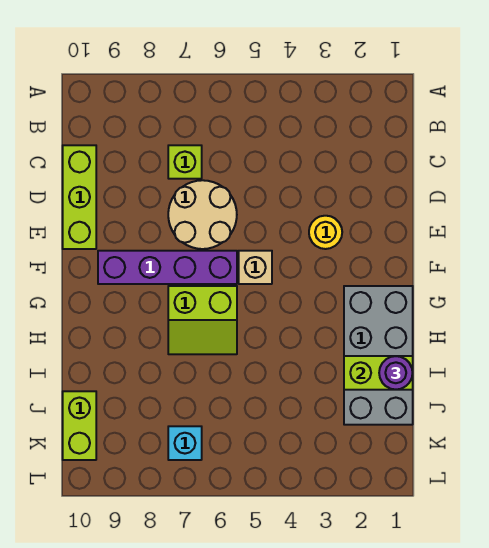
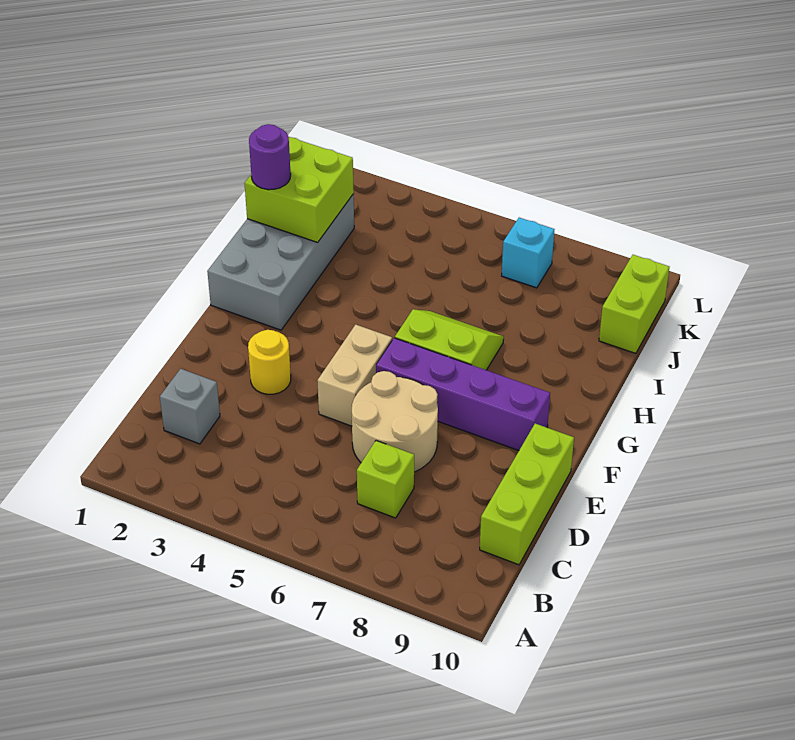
none -> grey brick C2 level 1
tan brick F5 level 1 -> tan brick E5:F5 level 1
lime brick I1:I2 level 2 -> lime brick I1:J2 level 2

